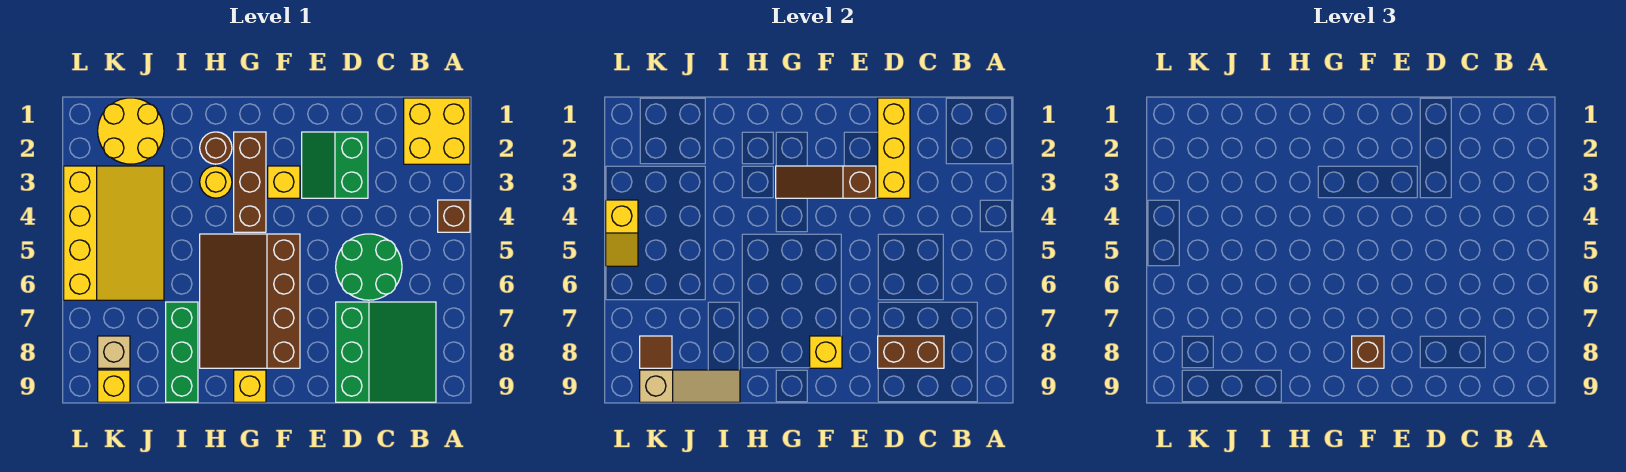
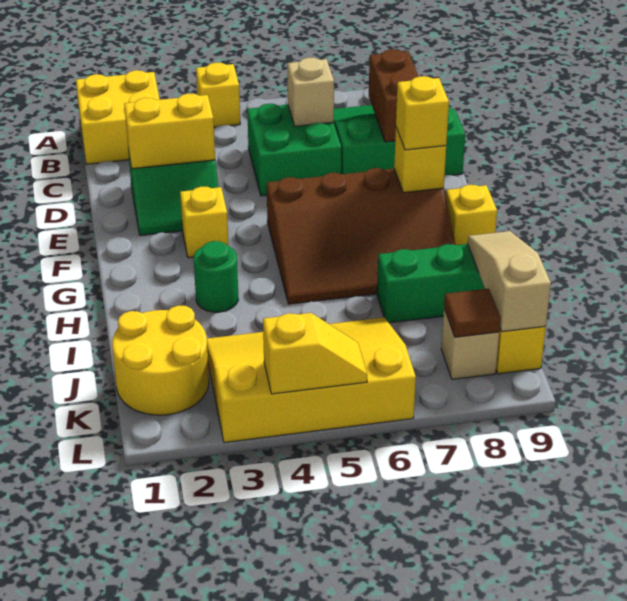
brown brick A4 level 1 -> yellow brick A4 level 1
green round brick C5:D6 level 1 -> green brick C5:D6 level 1
none -> tan brick C6 level 2
yellow brick D1:D3 level 2 -> yellow brick D2:D3 level 2
brown slope E3:G3 level 2 top E -> none
brown brick F8 level 3 -> yellow brick F8 level 3
brown brick G2:G4 level 1 -> none
brown round brick H2 level 1 -> none
yellow round brick H3 level 1 -> green round brick H3 level 1

